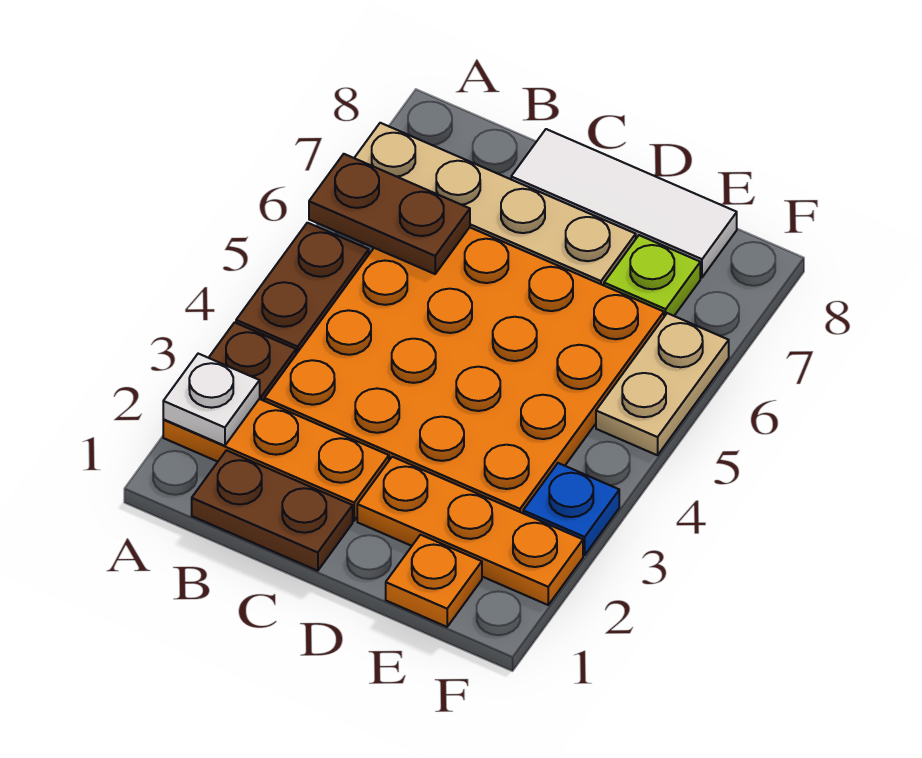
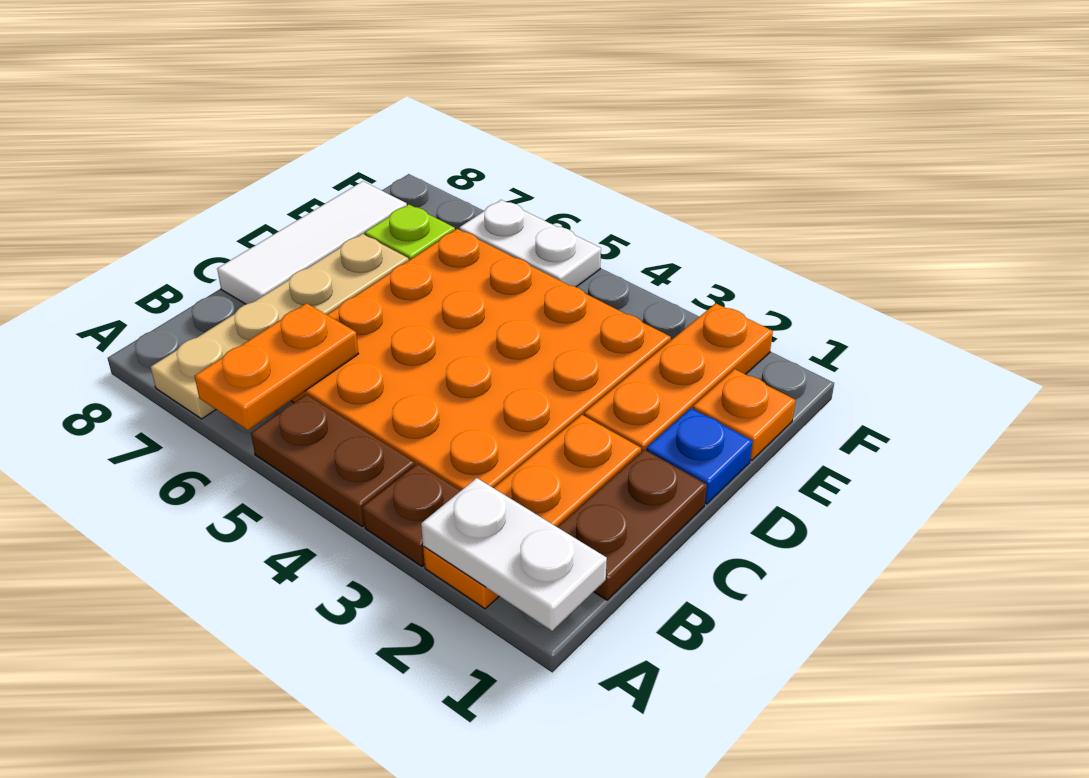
white plate A2 level 2 -> white plate A1:A2 level 2
brown plate A6:B6 level 2 -> orange plate A6:B6 level 2
blue plate F3 level 1 -> blue plate D1 level 1
tan plate F5:F6 level 1 -> white plate F5:F6 level 1

